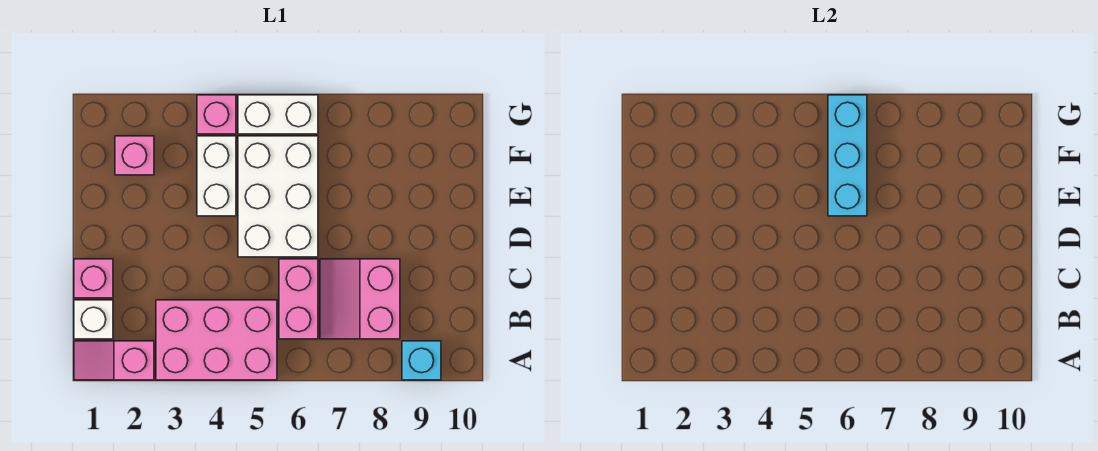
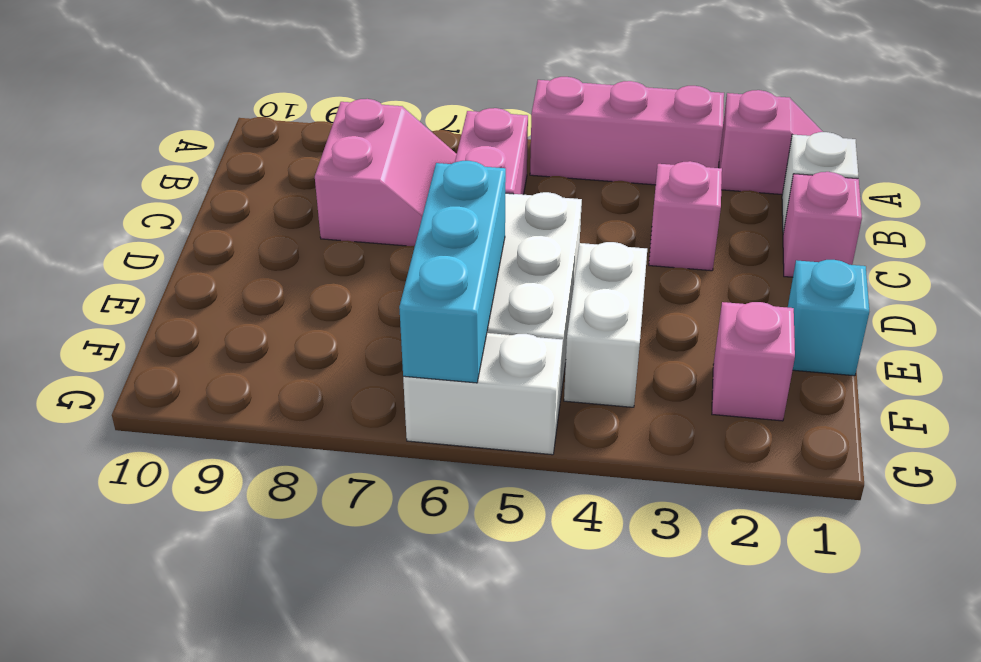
pink brick A3:B5 level 1 -> pink brick A3:A5 level 1
cyan brick A9 level 1 -> cyan brick E1 level 1
pink brick G4 level 1 -> pink brick C3 level 1

